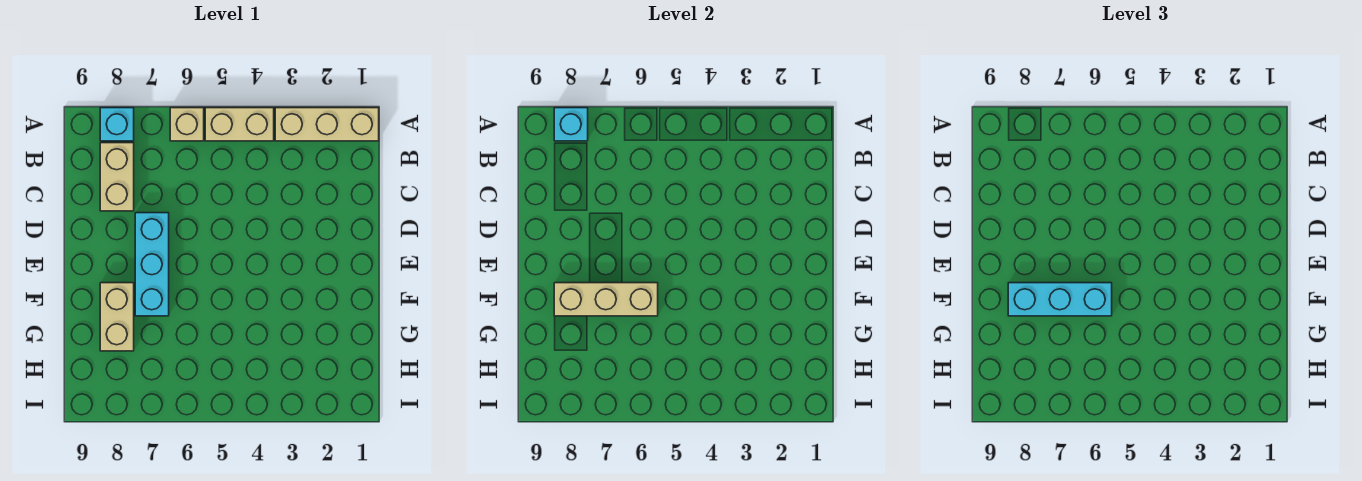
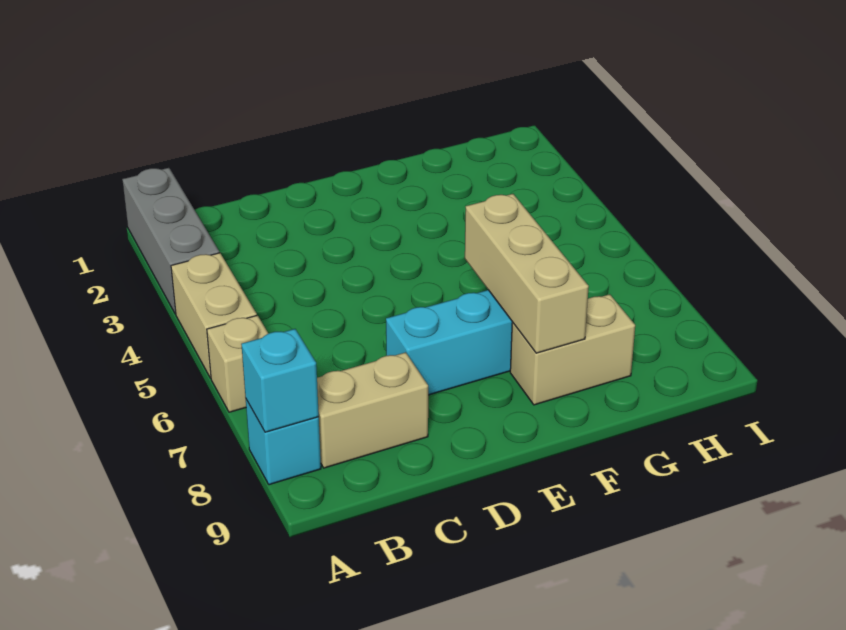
tan brick A1:A3 level 1 -> grey brick A1:A3 level 1
cyan brick F6:F8 level 3 -> none

